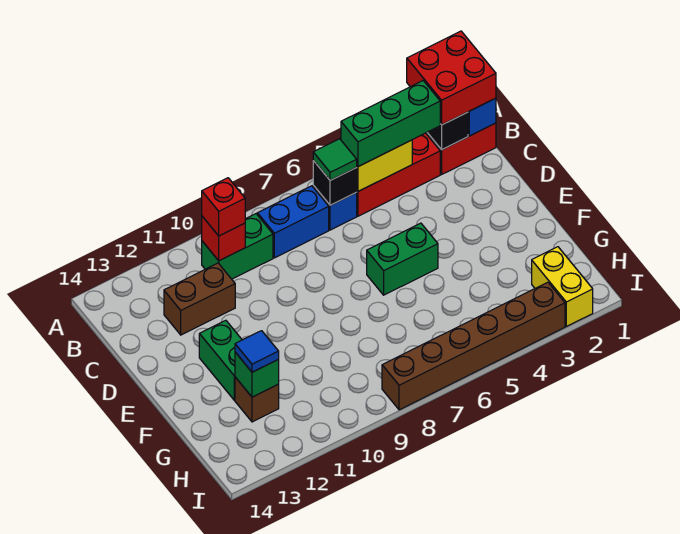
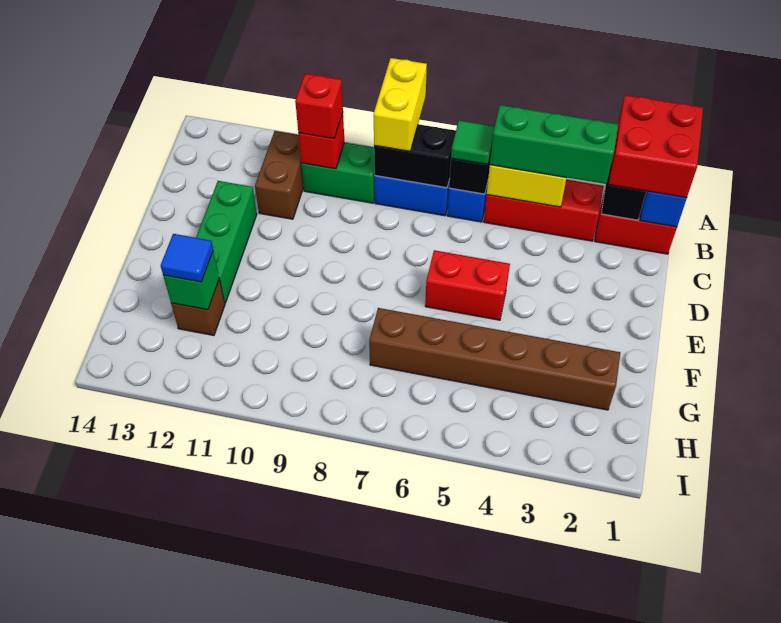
none -> black brick B7:B8 level 2
brown brick C11:C12 level 1 -> brown brick B11:C11 level 1
green brick E5:E6 level 1 -> red brick E5:E6 level 1
green brick E12:F12 level 1 -> green brick D12:F12 level 1
yellow brick H2:I2 level 1 -> yellow brick A8:B8 level 3
brown brick I3:I8 level 1 -> brown brick G2:G7 level 1

